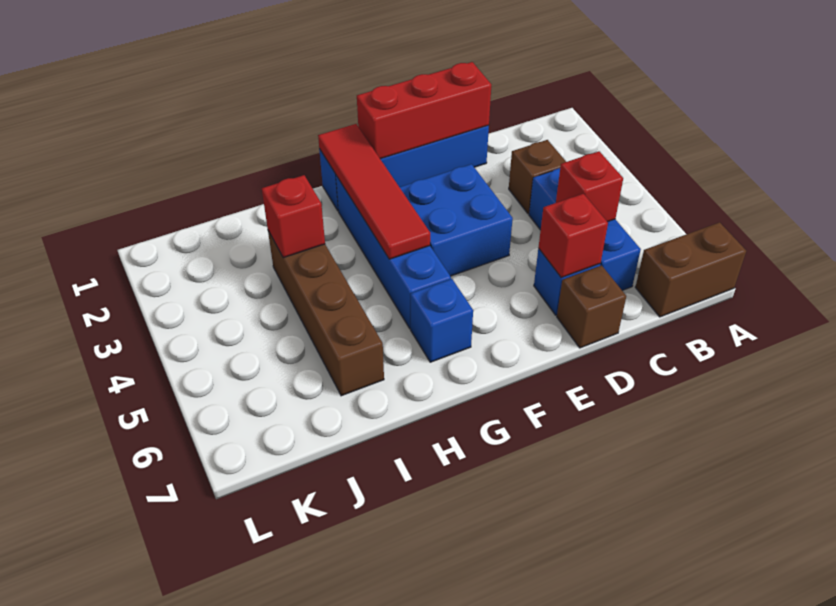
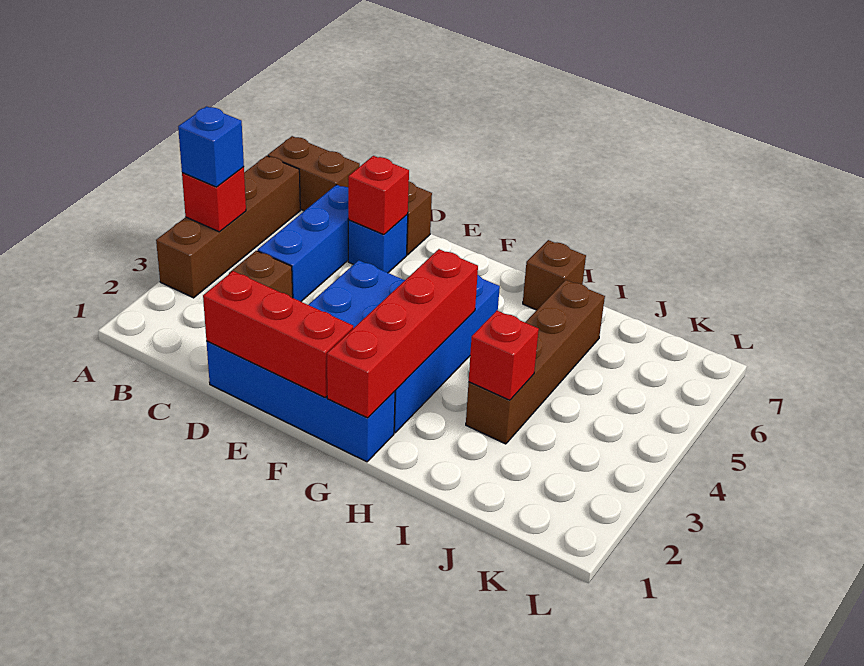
none -> brown brick A3:A6 level 1
red brick C5 level 2 -> red brick A4 level 2
red tile G1:G4 level 2 -> red brick G1:G4 level 2
blue brick G6 level 1 -> blue brick A4 level 3
none -> brown brick H7 level 1

